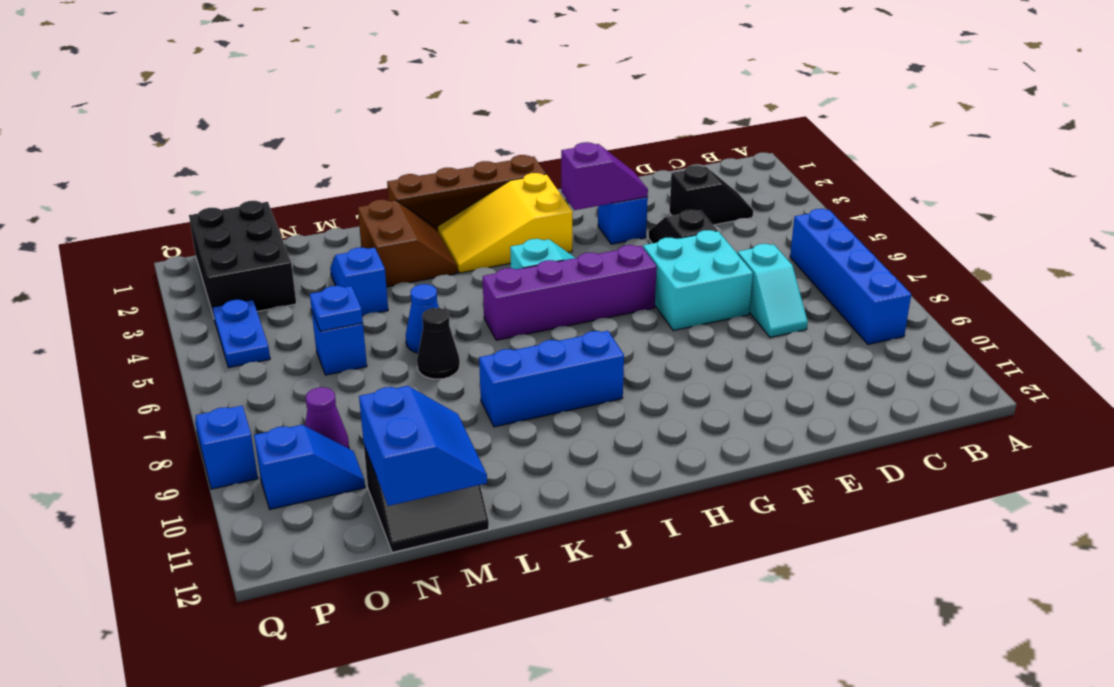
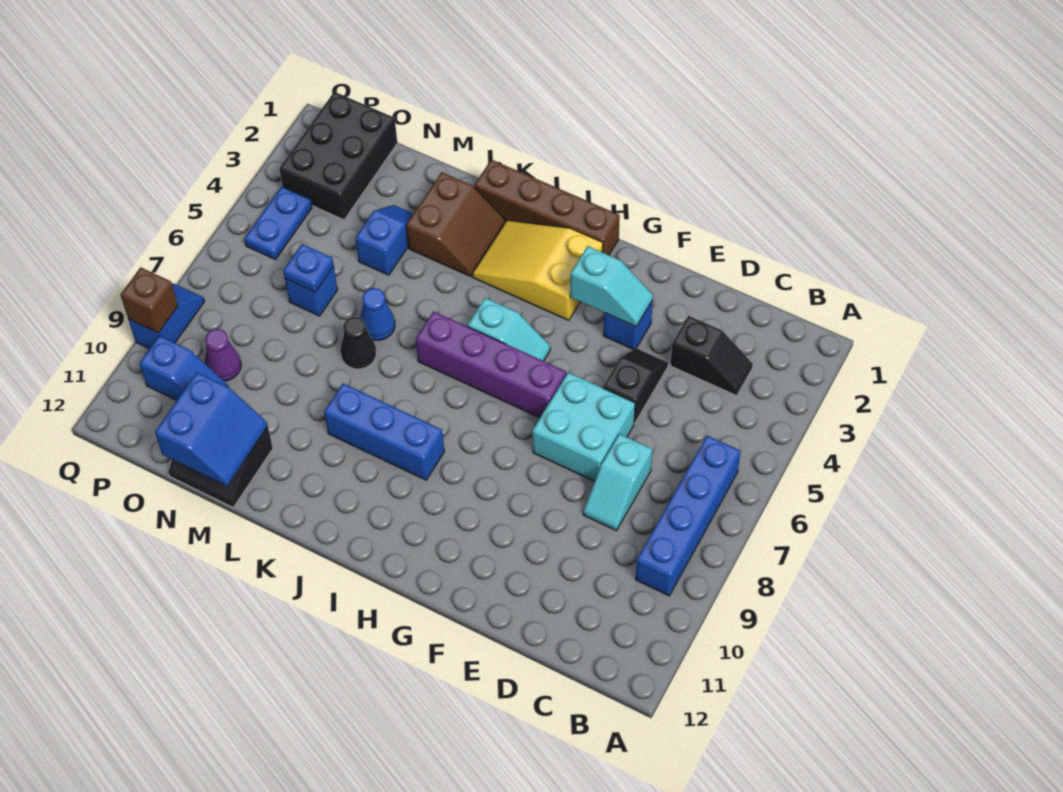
purple slope F3:G3 level 2 top G -> cyan slope F3:G3 level 2 top G
none -> brown brick Q9 level 2

